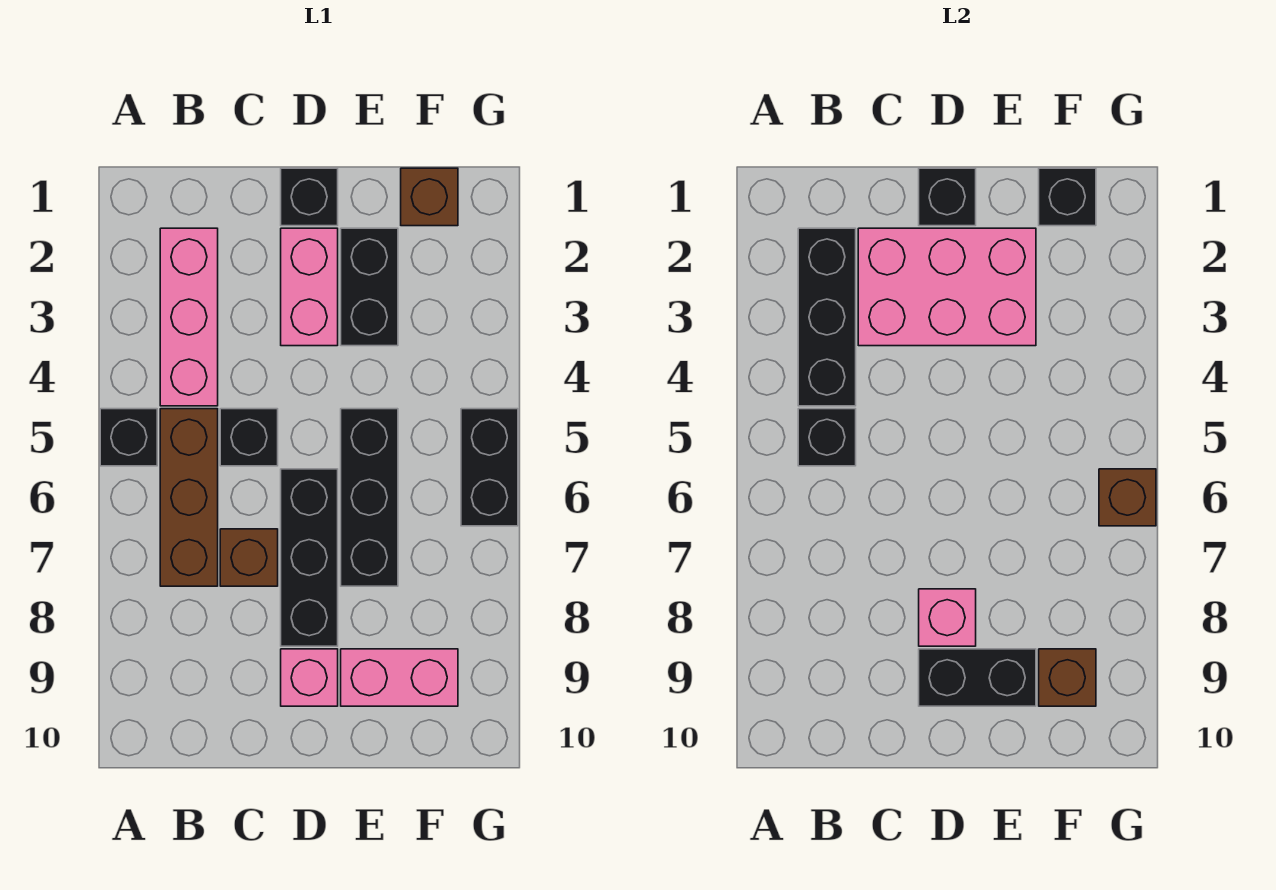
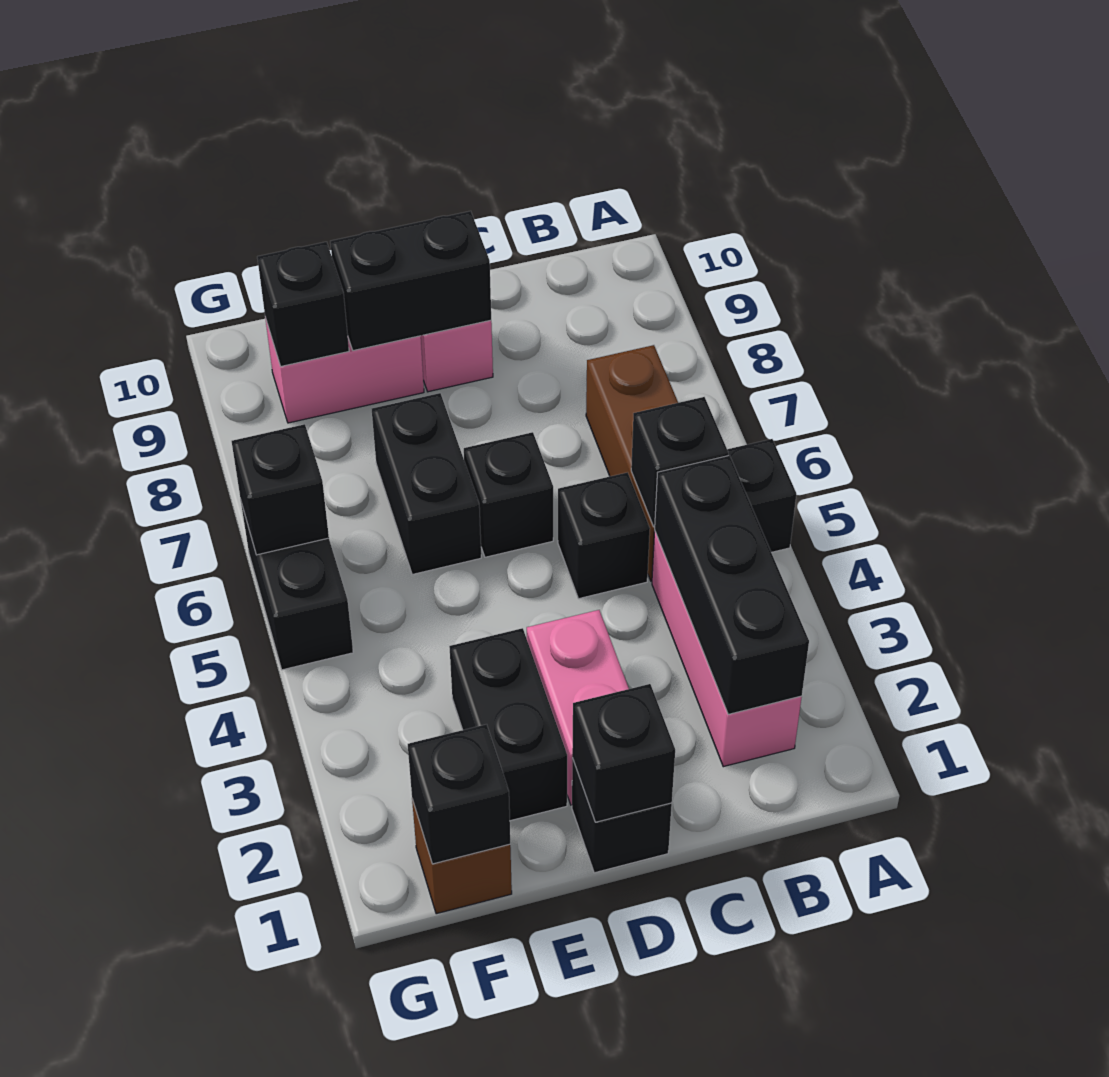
pink brick C2:E3 level 2 -> none
brown brick C7 level 1 -> none
black brick D6:D8 level 1 -> black brick D6 level 1
pink brick D8 level 2 -> none
black brick E5:E7 level 1 -> black brick E6:E7 level 1
brown brick F9 level 2 -> black brick F9 level 2
brown brick G6 level 2 -> black brick G6 level 2

